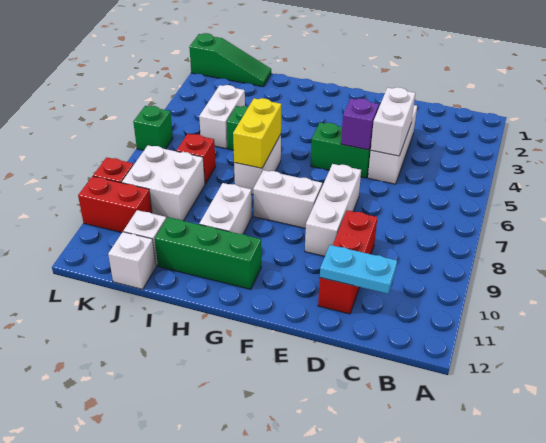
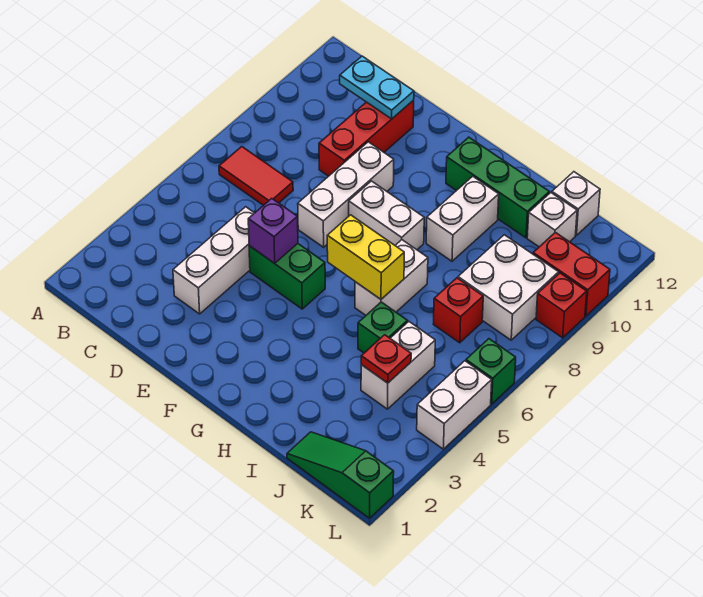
none -> red tile B7:C7 level 1
white brick D4:D5 level 2 -> white brick L4:L5 level 1
yellow brick H6:H7 level 2 -> yellow brick G6:H6 level 2
none -> red plate J4 level 2

